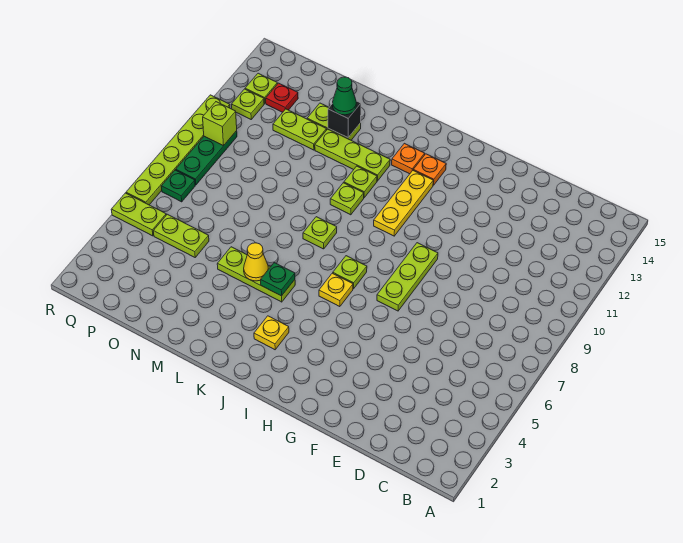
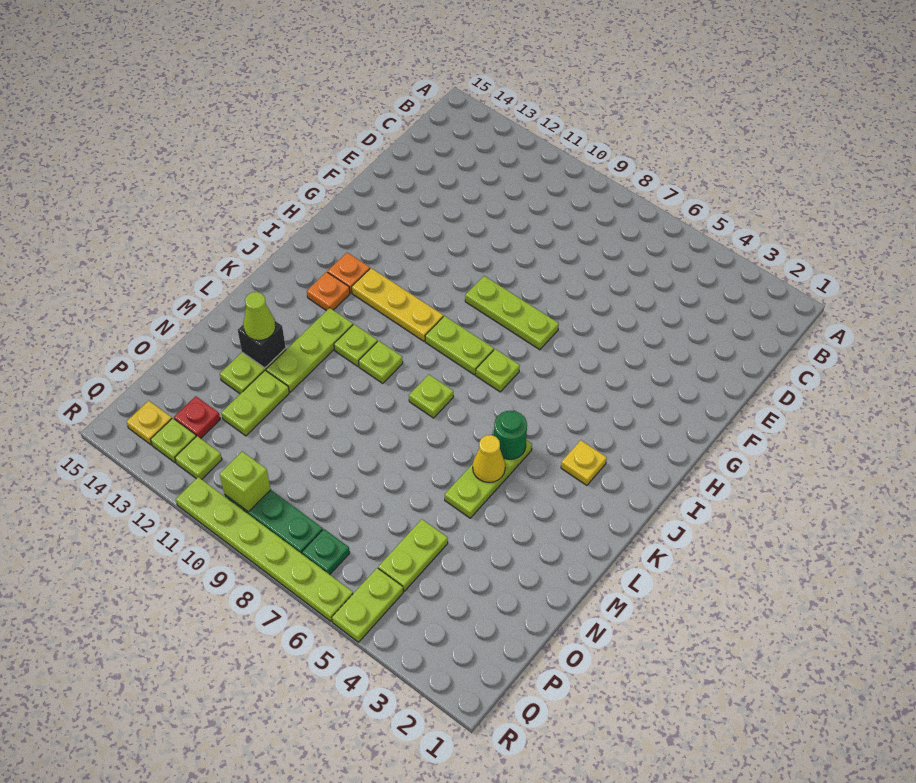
yellow plate I6 level 1 -> yellow plate Q14 level 1
none -> lime plate I8:I9 level 1
green plate K5 level 2 -> green round brick K5 level 2
green cone M13 level 3 -> lime cone M13 level 3

